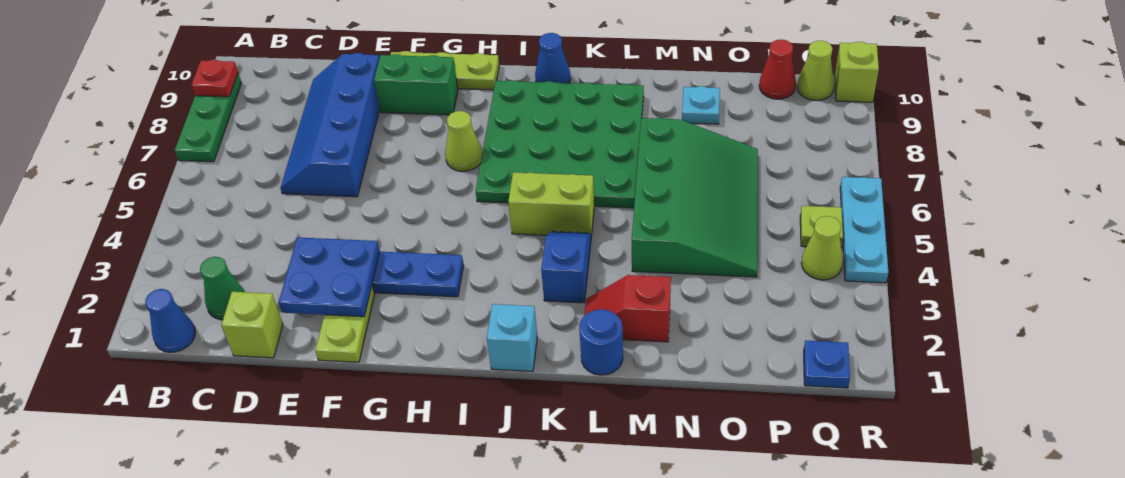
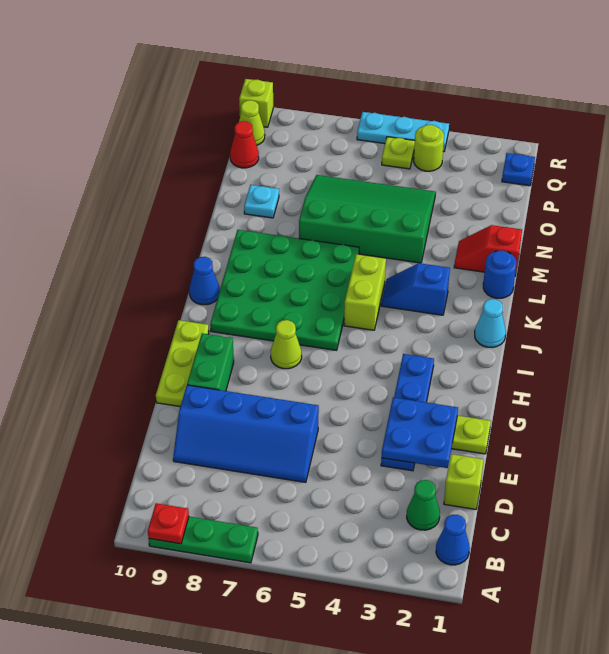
cyan brick J1 level 1 -> cyan cone J1 level 1
red slope L2:M2 level 1 top M -> red slope M1:M2 level 1 top 1
lime cone Q4 level 1 -> lime round brick Q4 level 1

